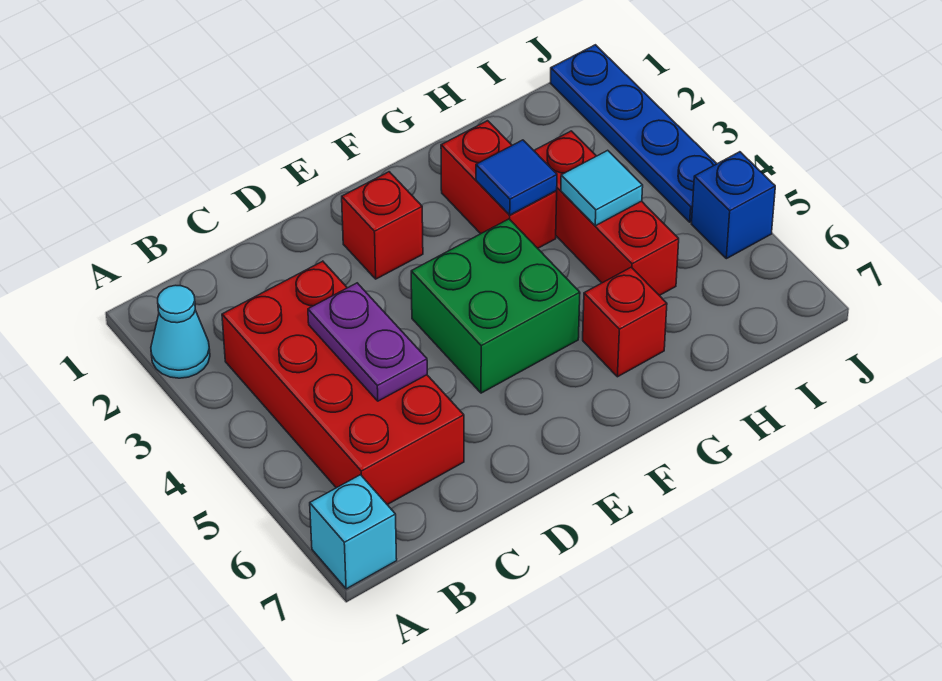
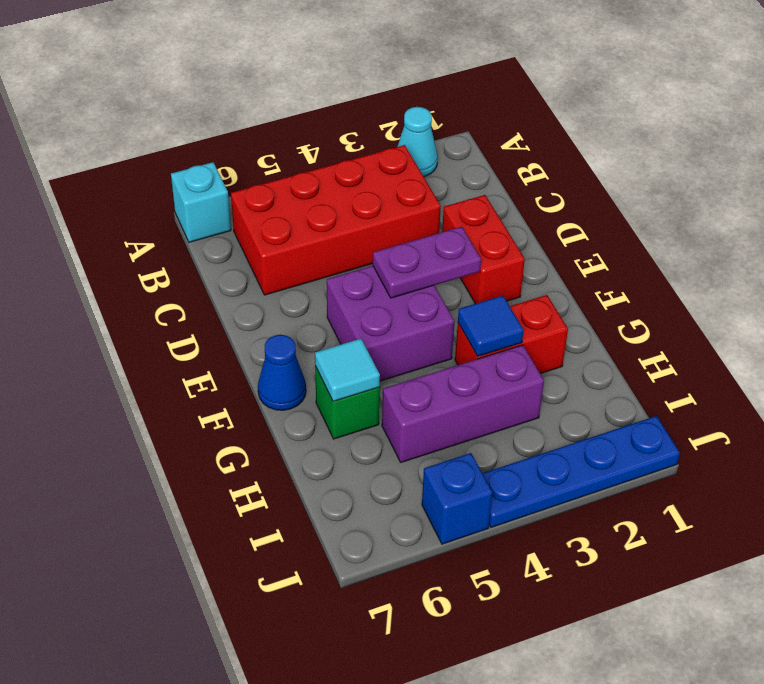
purple plate C4:C5 level 2 -> purple plate E3:E4 level 2
red brick E2 level 1 -> red brick D2:E2 level 1
green brick E4:F5 level 1 -> purple brick E4:F5 level 1
none -> blue cone F7 level 1
red brick G6 level 1 -> green brick G6 level 1
red brick H3:H5 level 1 -> purple brick H3:H5 level 1
cyan tile H4 level 2 -> cyan tile G6 level 2

